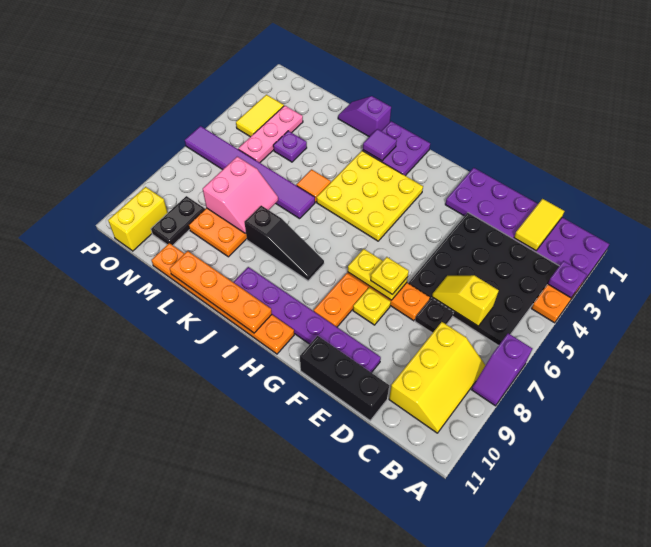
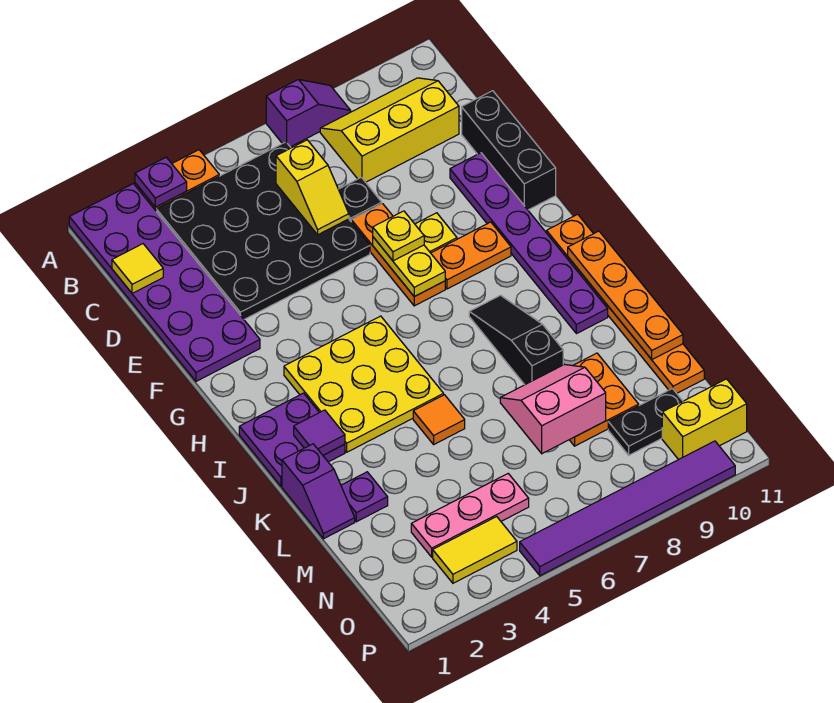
yellow tile C1:C2 level 2 -> yellow tile C1 level 2
purple tile K6:P6 level 1 -> purple tile P5:P10 level 1
purple plate M4 level 1 -> purple plate L2 level 1

